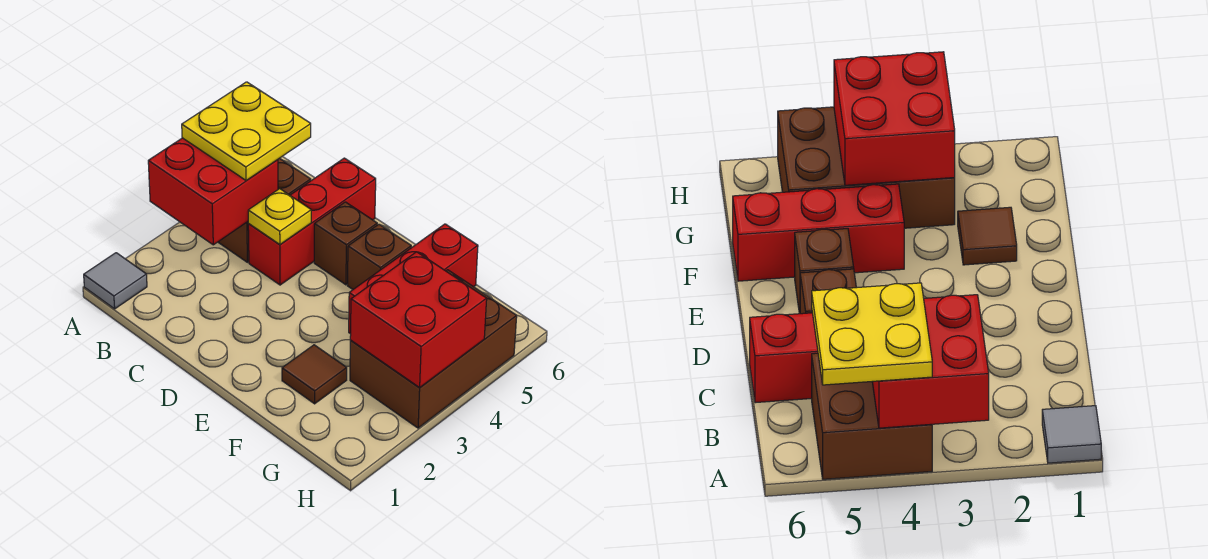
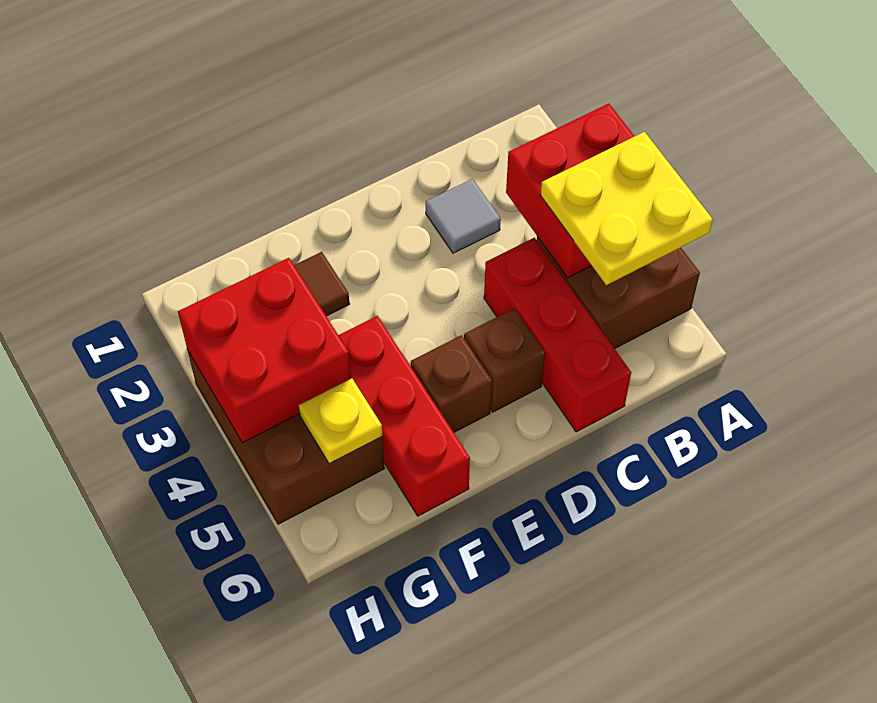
grey tile A1 level 1 -> grey tile C2 level 1
yellow plate C4 level 2 -> yellow plate G5 level 2

